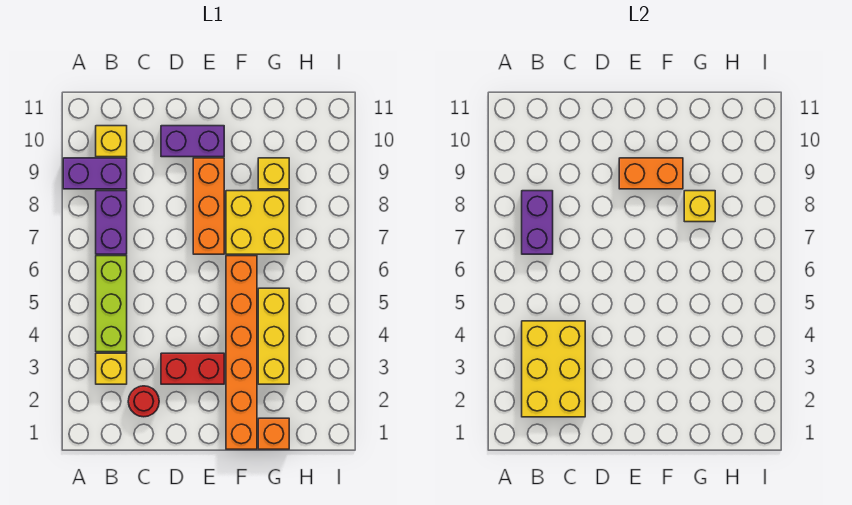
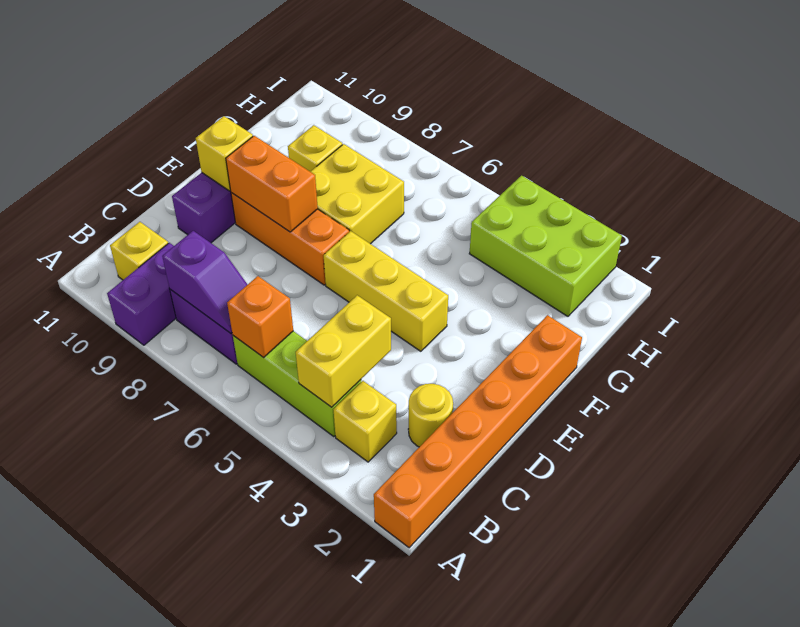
yellow brick B2:C4 level 2 -> yellow brick B4:C4 level 2
purple brick B7:B8 level 2 -> purple slope B7:B8 level 2 top 8
red round brick C2 level 1 -> yellow round brick C2 level 1
red brick D3:E3 level 1 -> none
orange brick E9:F9 level 2 -> orange brick E8:E9 level 2
orange brick F1:F6 level 1 -> orange brick A1:F1 level 1
orange brick G1 level 1 -> orange brick B6 level 2
yellow brick G3:G5 level 1 -> yellow brick E4:E6 level 1
yellow brick G8 level 2 -> yellow brick E10 level 2
none -> lime brick H2:I4 level 1

